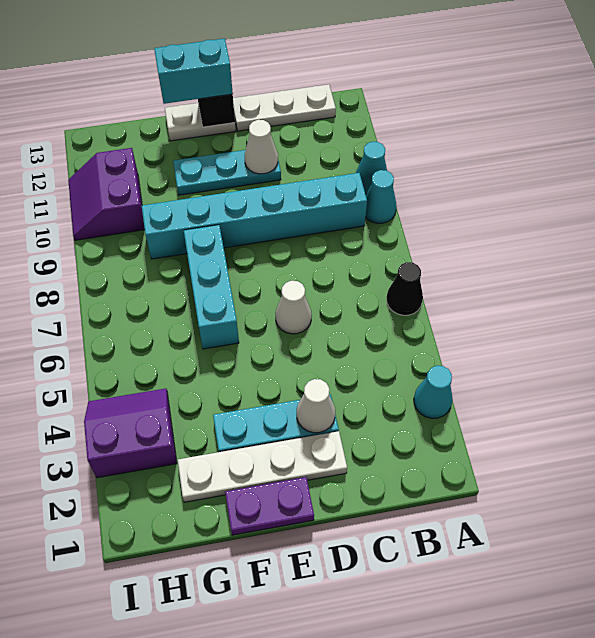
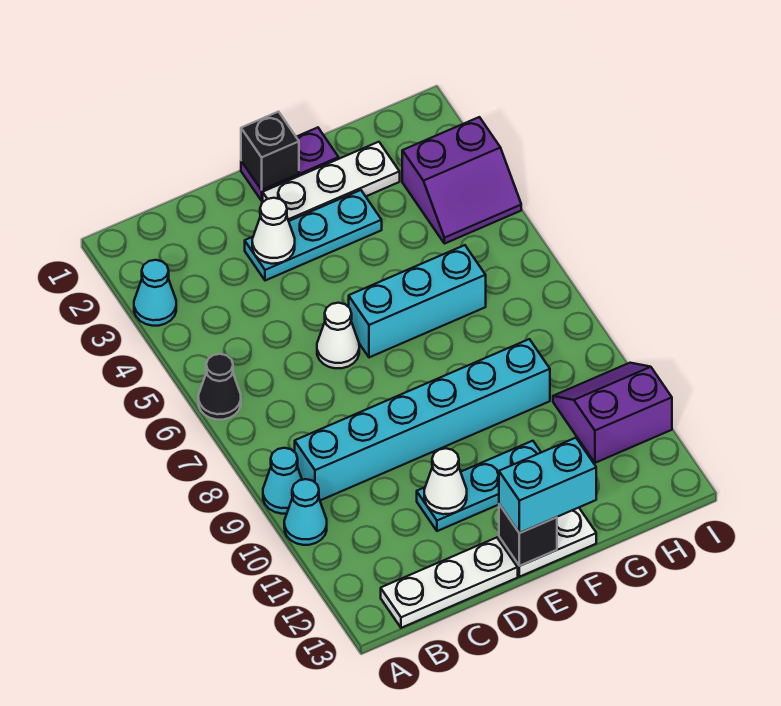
white plate D2:G2 level 1 -> white plate E2:G2 level 1
none -> black brick E1 level 2
cyan brick F6:F8 level 1 -> cyan brick E6:G6 level 1
purple slope H10:I11 level 1 top H -> purple slope H10:I11 level 1 top 11

